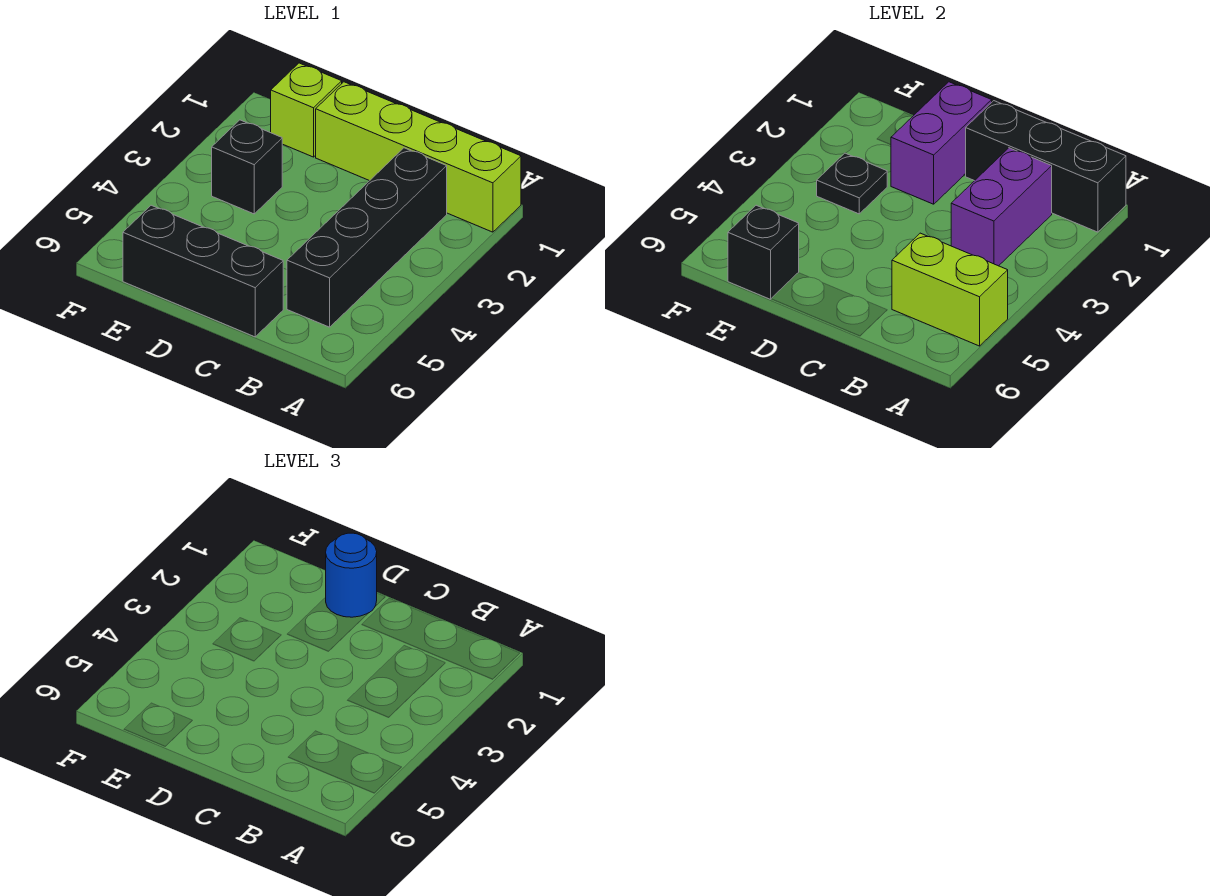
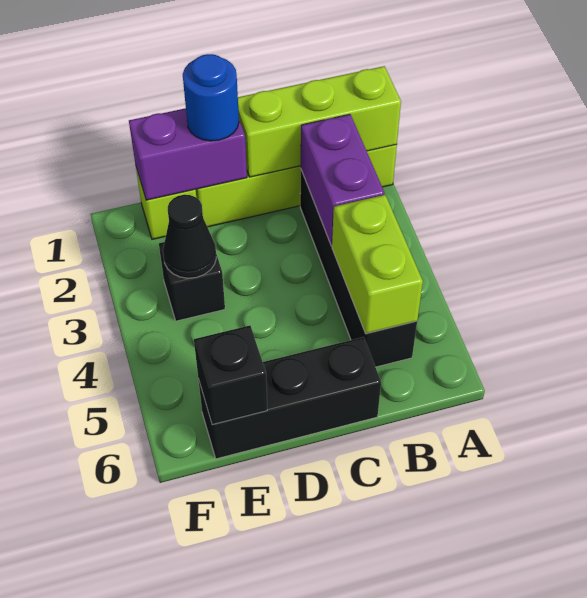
black brick A1:C1 level 2 -> lime brick A1:C1 level 2
lime brick A5:B5 level 2 -> lime brick B4:B5 level 2
purple brick D1:D2 level 2 -> purple brick D1:E1 level 2
black plate E3 level 2 -> black cone E3 level 2

